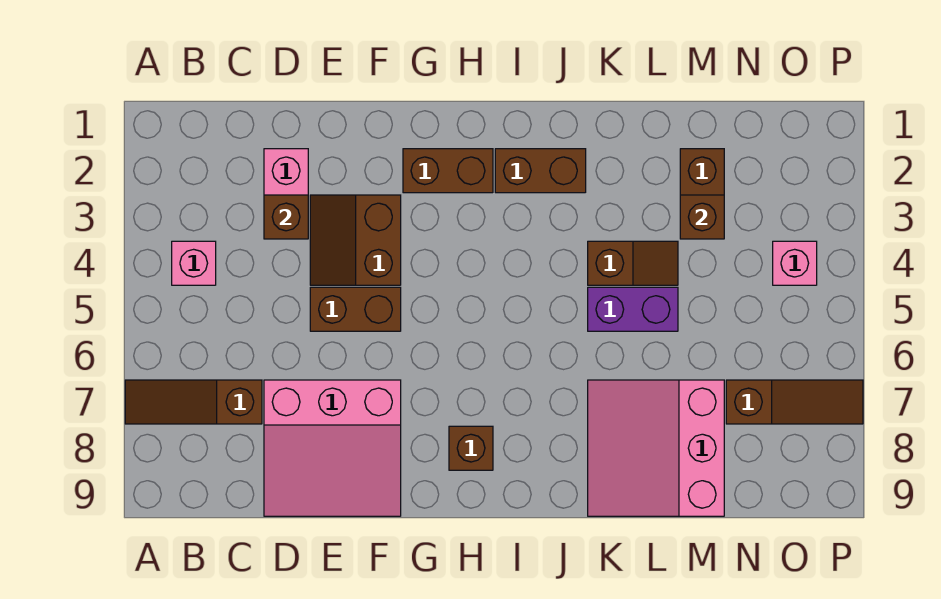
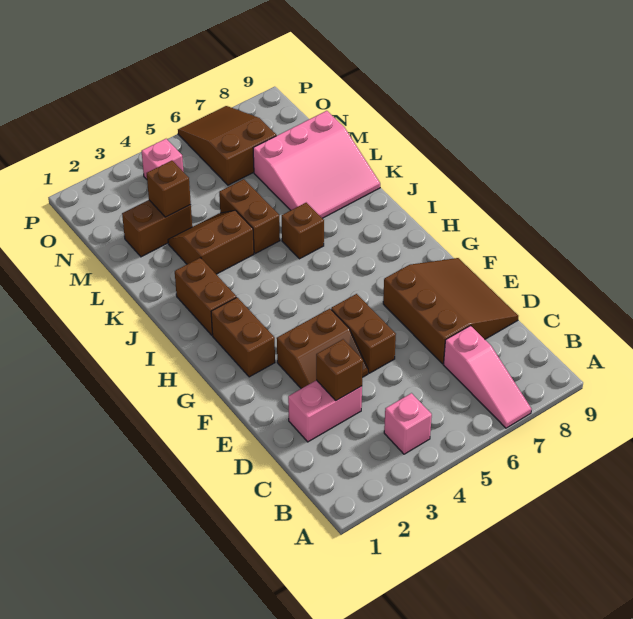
brown slope A7:C7 level 1 top C -> pink slope A7:C7 level 1 top C
pink slope D7:F9 level 1 top 7 -> brown slope D7:F9 level 1 top 7
brown brick H8 level 1 -> brown brick J6 level 1
brown slope K4:L4 level 1 top K -> brown slope K3:L4 level 1 top K
purple brick K5:L5 level 1 -> brown brick K5:L5 level 1
brown slope N7:P7 level 1 top N -> brown slope N6:P7 level 1 top N

